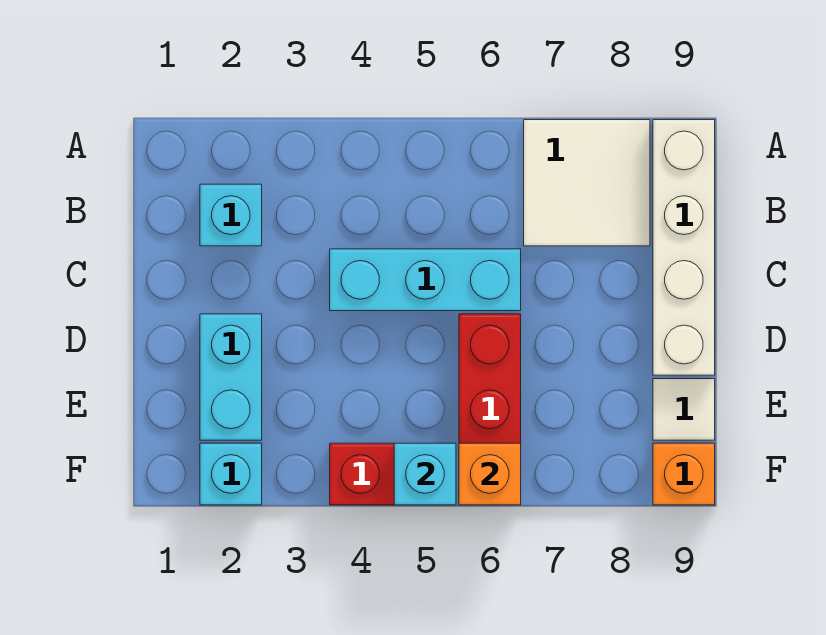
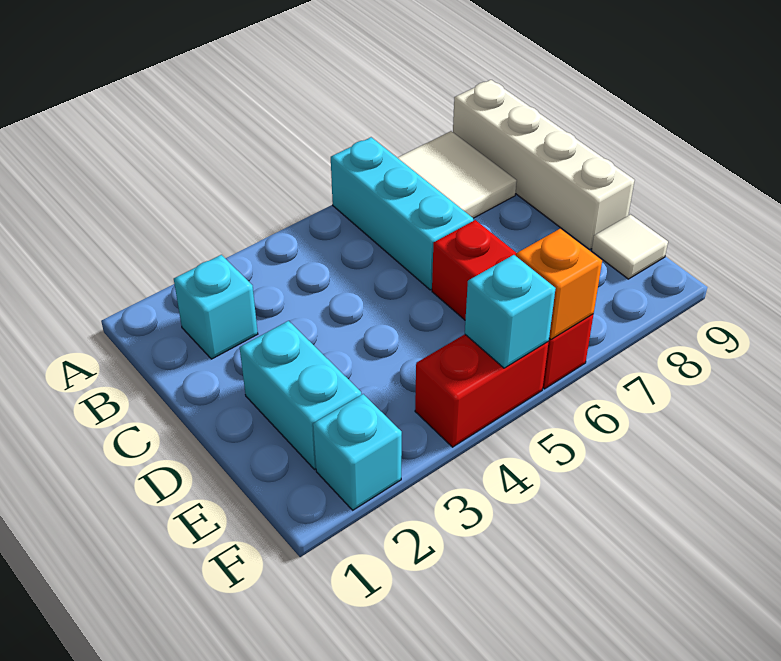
cyan brick C4:C6 level 1 -> cyan brick A6:C6 level 1
orange brick F9 level 1 -> none

